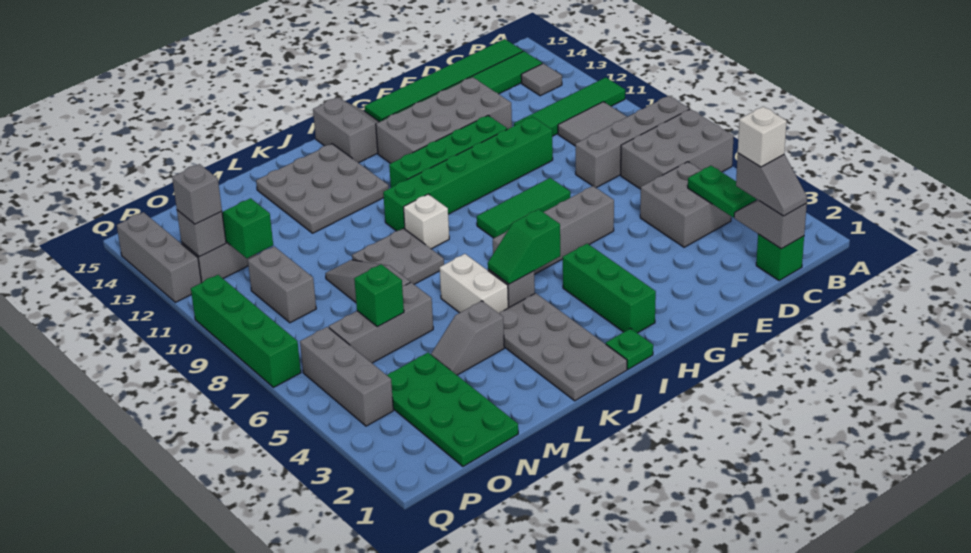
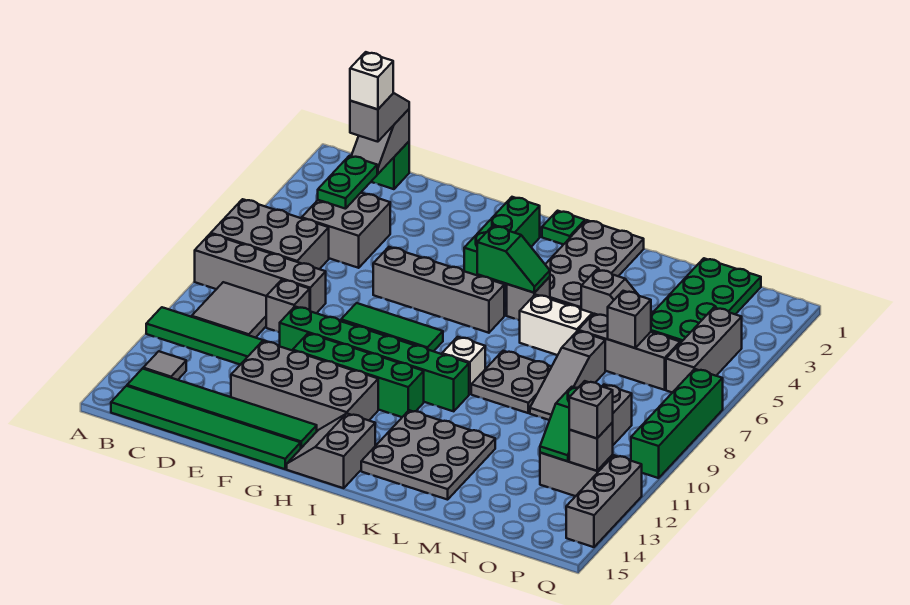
none -> grey brick D9 level 1
white brick K5:K6 level 1 -> white brick K6:L6 level 1
green brick N6 level 2 -> grey brick N6 level 2

